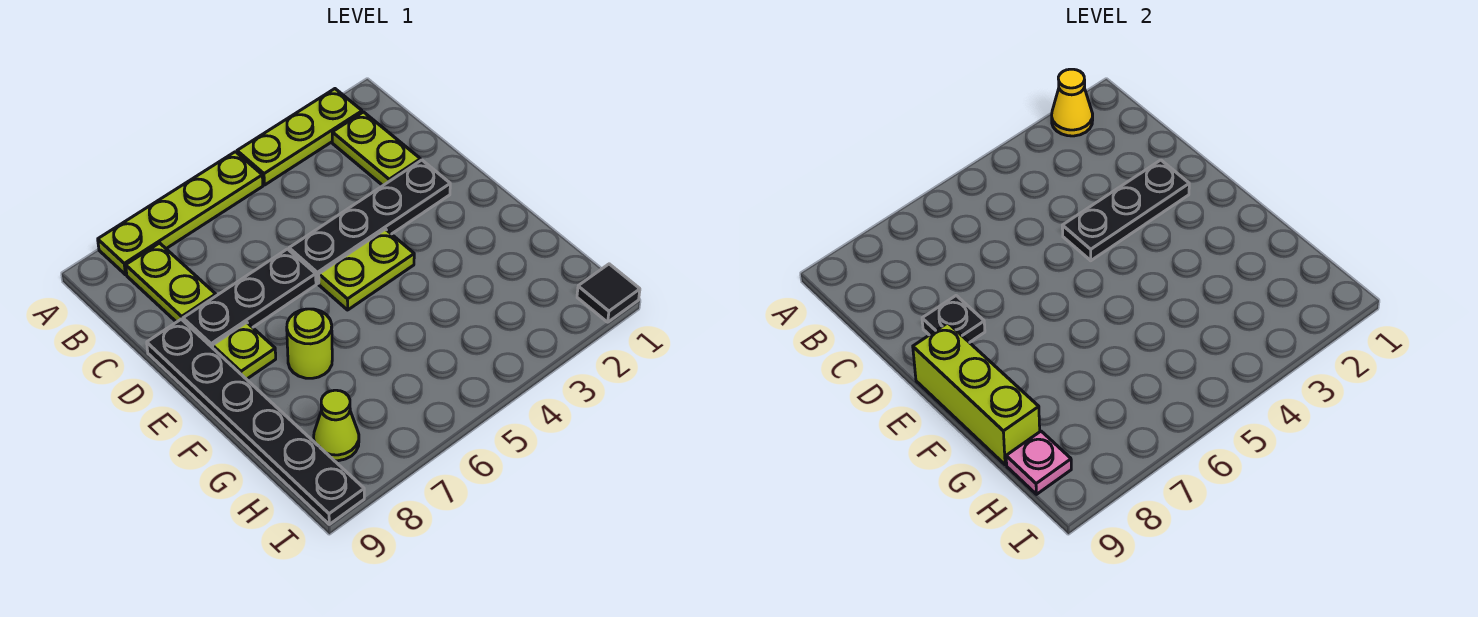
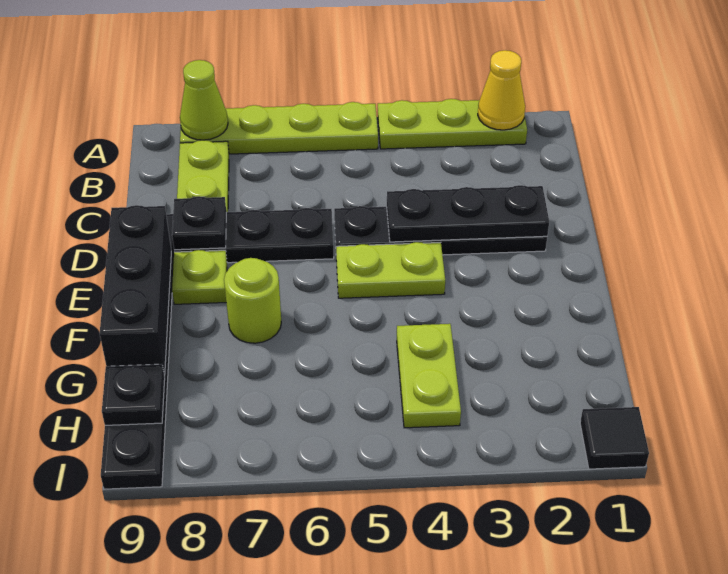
lime plate B2:C2 level 1 -> lime plate G4:H4 level 1
lime brick E9:G9 level 2 -> black brick E9:G9 level 2
lime cone H8 level 1 -> lime cone A8 level 2
pink plate H9 level 2 -> black plate H9 level 2

